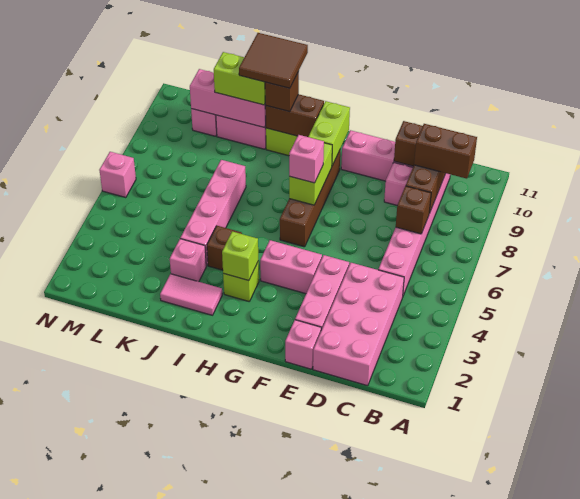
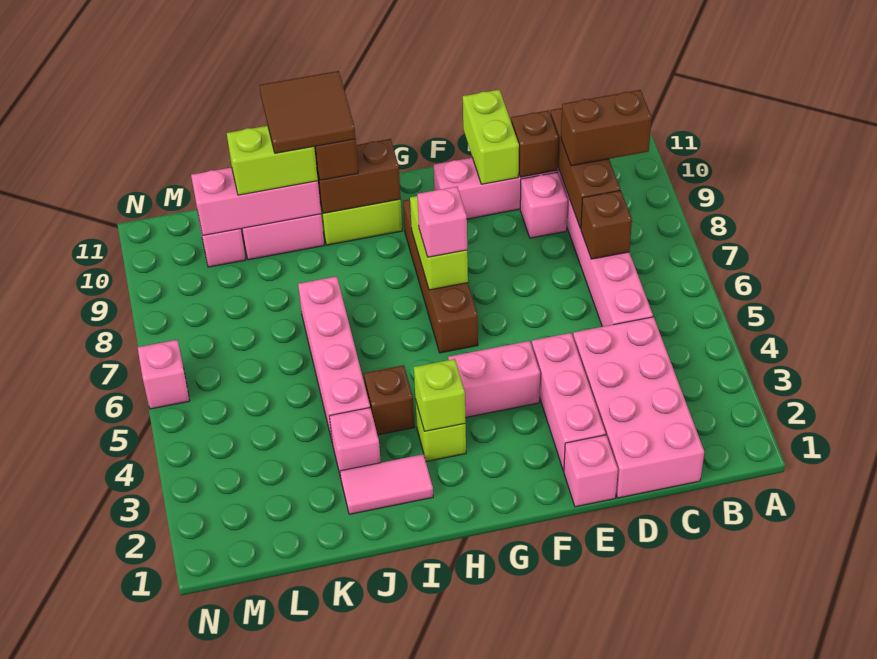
lime brick G9:G10 level 2 -> lime brick E10:E11 level 2

